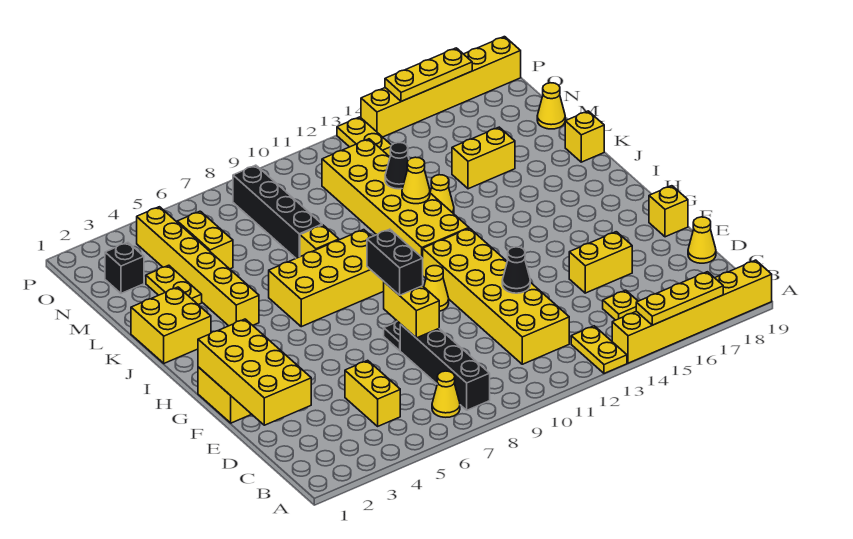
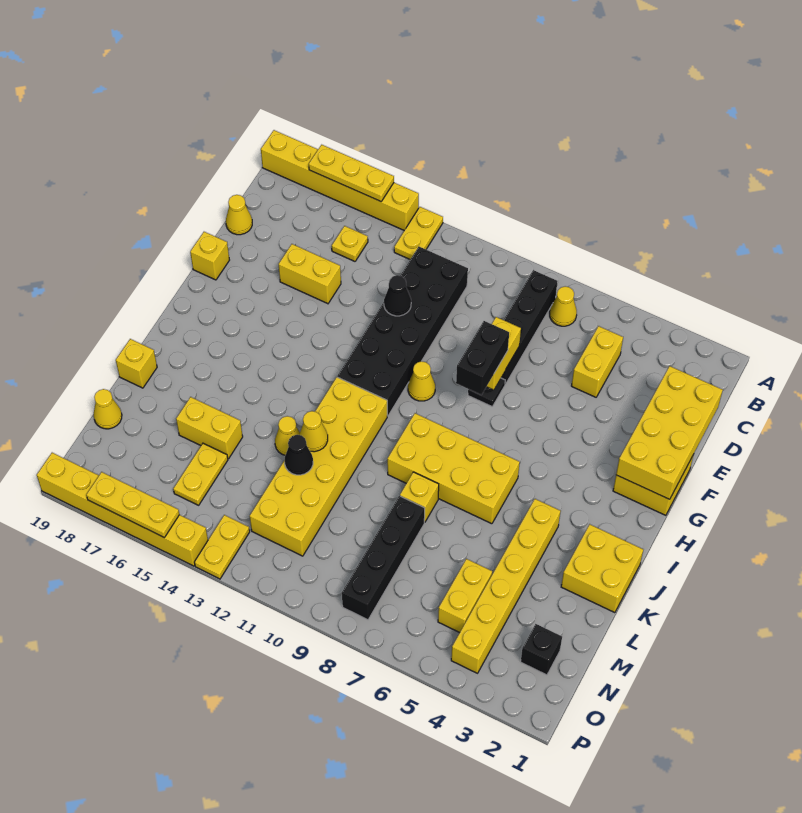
yellow brick C11:H12 level 1 -> black brick C11:H12 level 1
yellow plate L3:M3 level 1 -> yellow plate M15:N15 level 1

